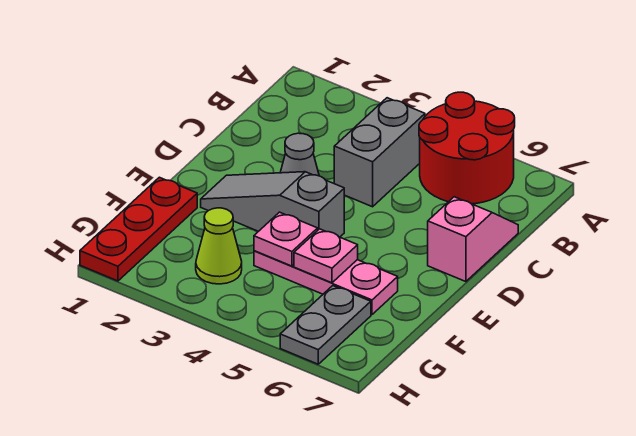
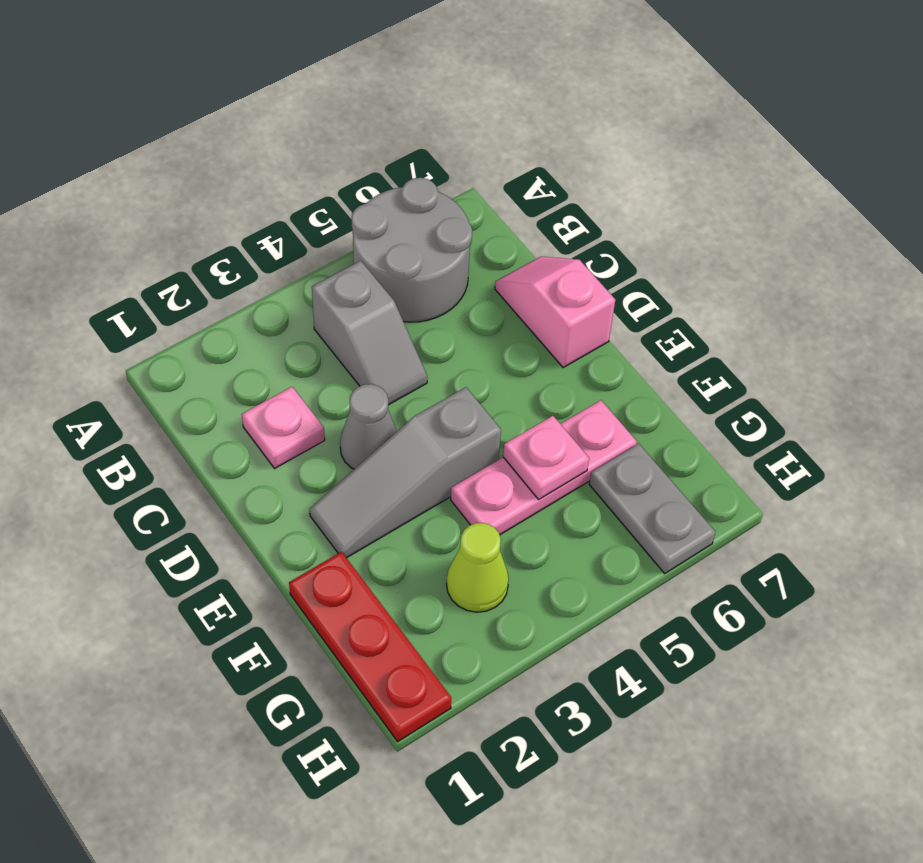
red round brick A5:B6 level 1 -> grey round brick A5:B6 level 1
grey brick B4:C4 level 1 -> grey slope B4:C4 level 1 top B
pink plate F4 level 2 -> pink plate C2 level 1

